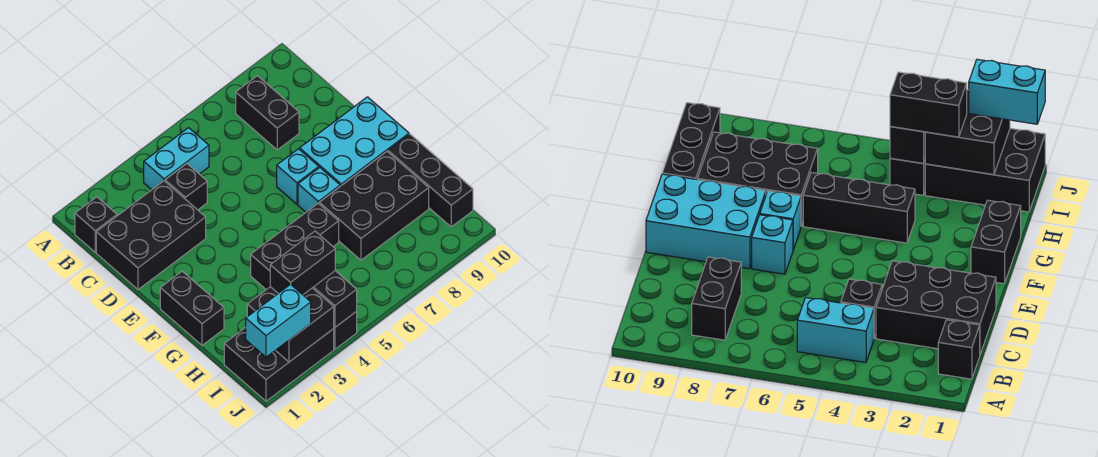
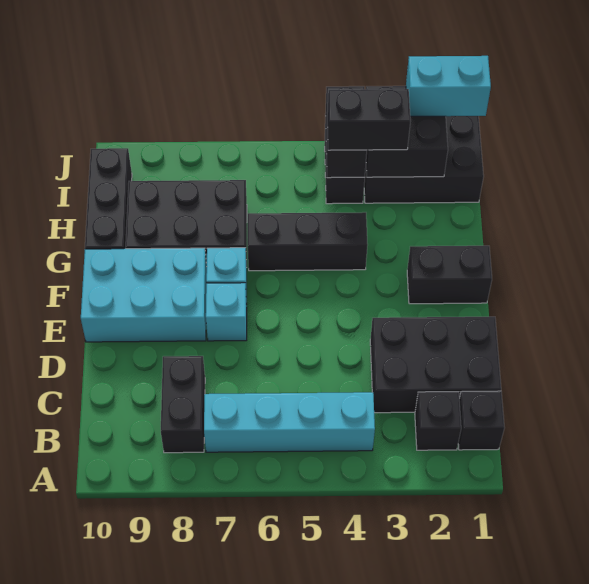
cyan brick B4:B5 level 1 -> cyan brick B4:B7 level 1
black brick C4 level 1 -> black brick B2 level 1
black brick F1:G1 level 1 -> black brick F1:F2 level 1

